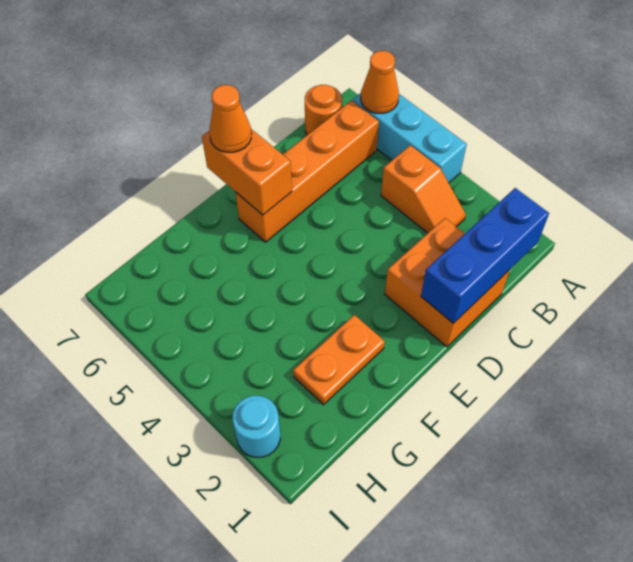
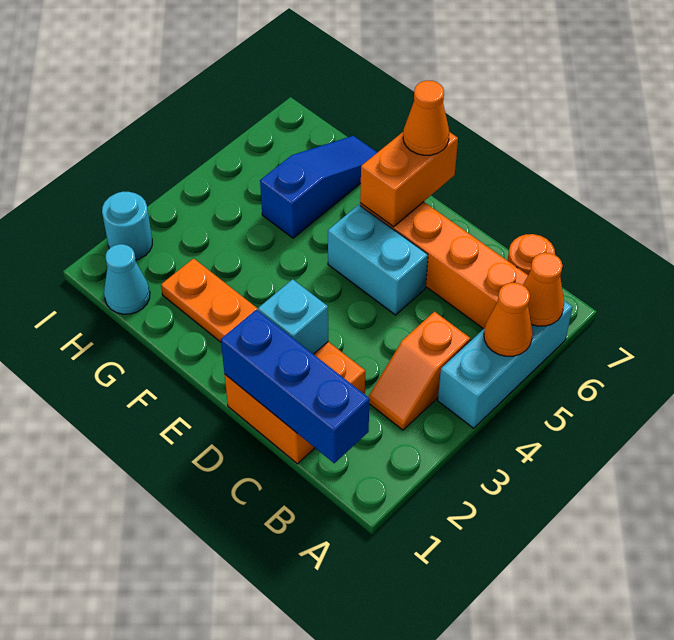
none -> orange cone A5 level 2
none -> cyan brick D2 level 2
none -> cyan brick D5:E5 level 1
none -> blue slope G5:G7 level 1 top 5
none -> cyan cone H1 level 1

